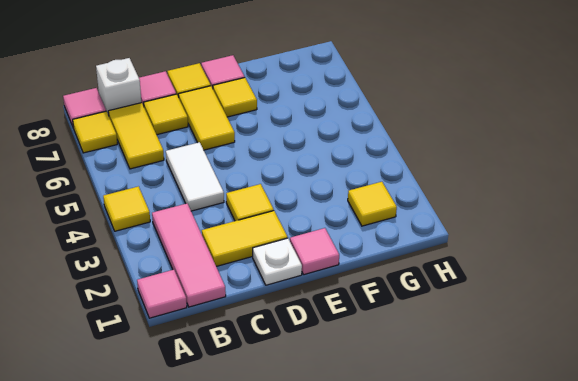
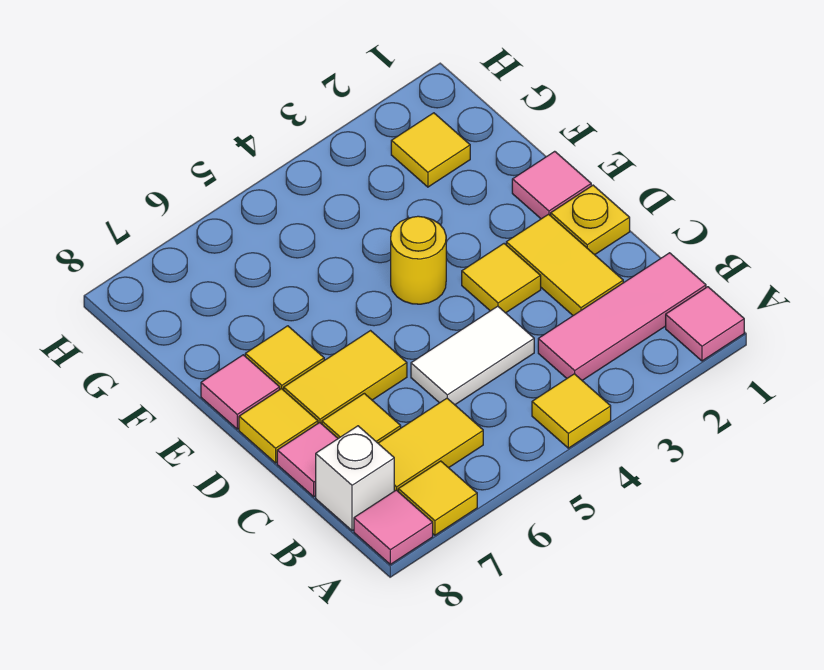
white plate D1 level 1 -> yellow plate D1 level 1
none -> yellow round brick E4 level 1

